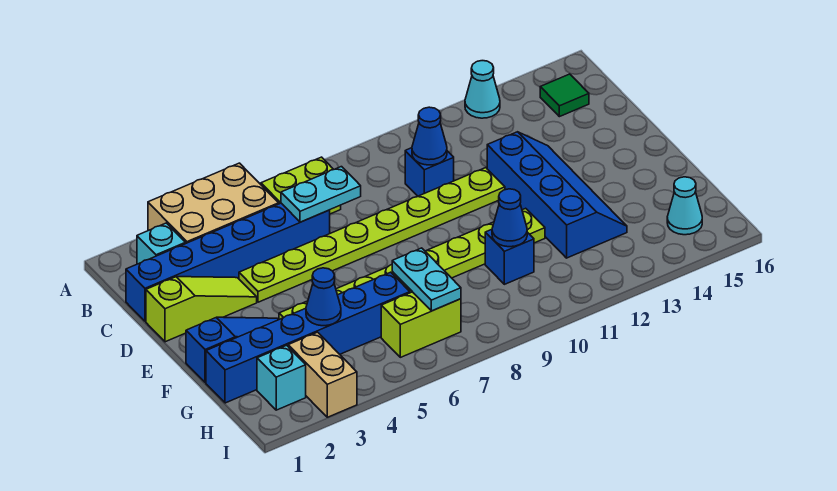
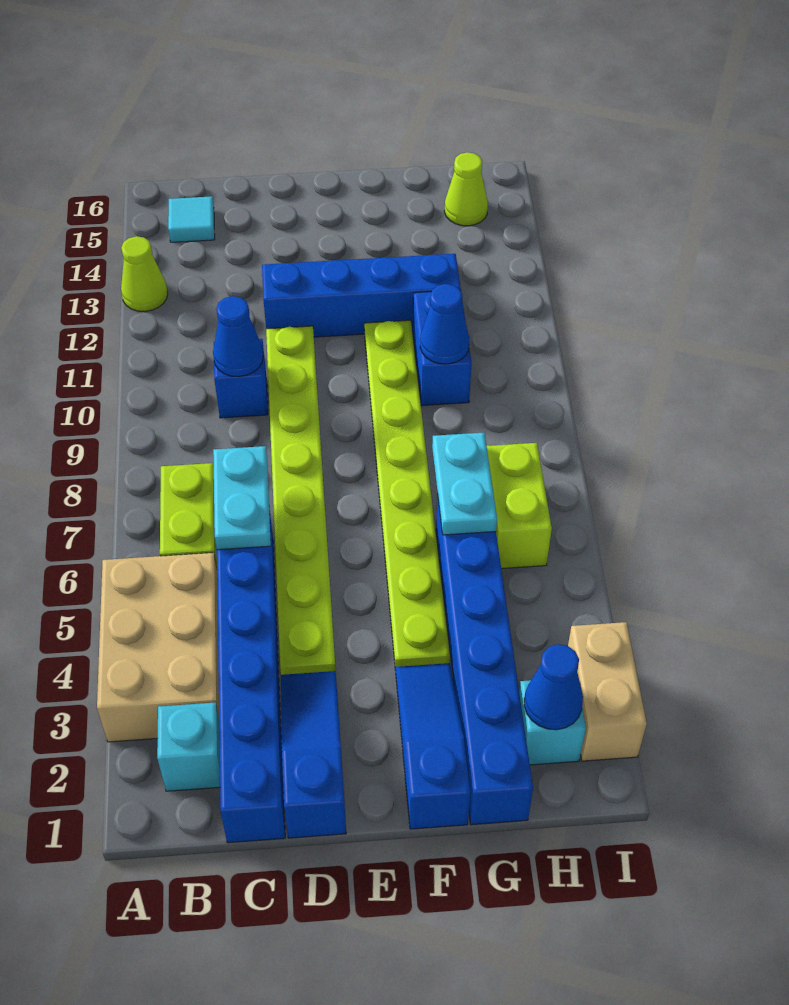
cyan cone A13 level 1 -> lime cone A13 level 1
green tile B15 level 1 -> cyan tile B15 level 1
lime slope D1:D3 level 1 top 1 -> blue slope D1:D3 level 1 top 1
blue cone G4 level 2 -> blue cone H2 level 2
cyan plate G7:H7 level 2 -> cyan plate G6:G7 level 2
blue brick G10 level 1 -> blue brick G10:G11 level 1
tan brick H3:I3 level 1 -> tan brick I2:I3 level 1
cyan cone H15 level 1 -> lime cone H15 level 1

